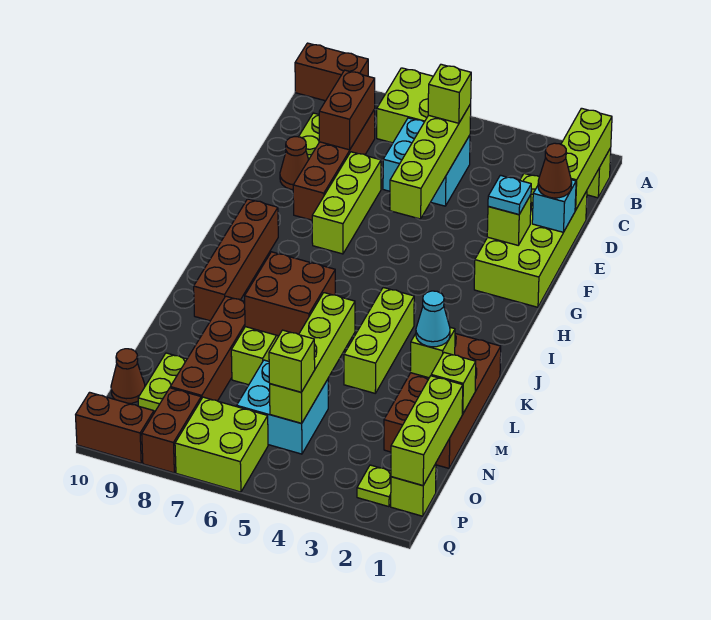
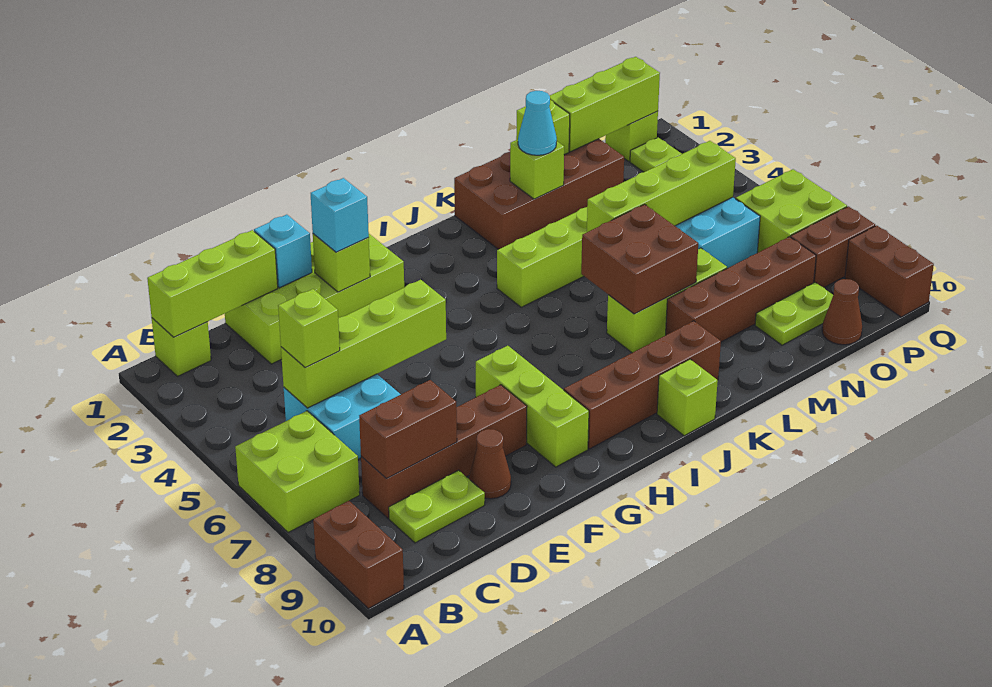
brown cone E1 level 3 -> none
lime brick E7:G7 level 1 -> lime brick G7:G9 level 1
cyan plate F2 level 3 -> cyan brick F2 level 3
lime brick O5 level 3 -> lime brick J10 level 1

